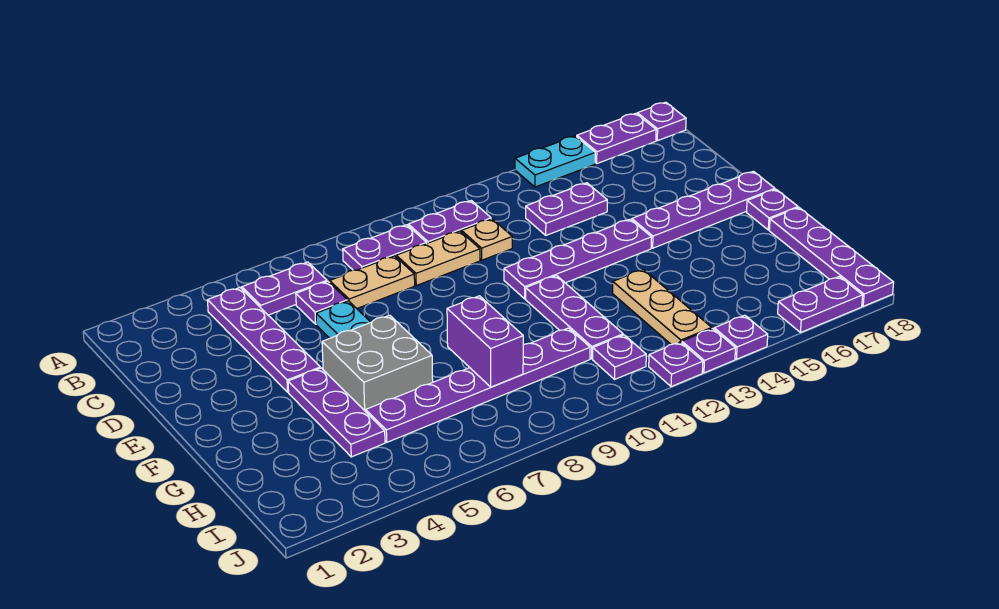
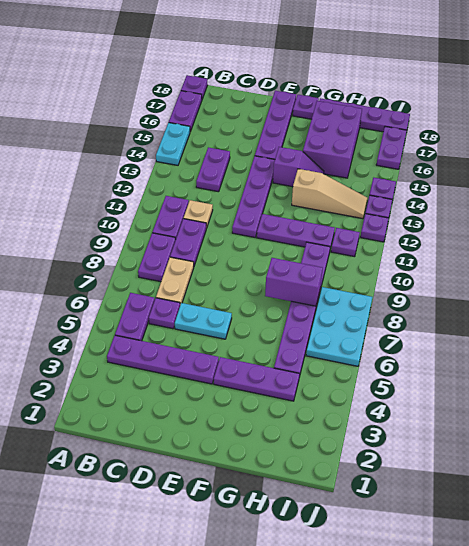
tan plate C9:C10 level 1 -> purple plate C9:C10 level 1
grey brick F5:G6 level 1 -> none
none -> purple slope F14:G14 level 1 top F
tan plate G13:I13 level 1 -> tan slope G13:I13 level 1 top G
none -> purple brick G15:H17 level 1
none -> cyan plate I6:J8 level 1

